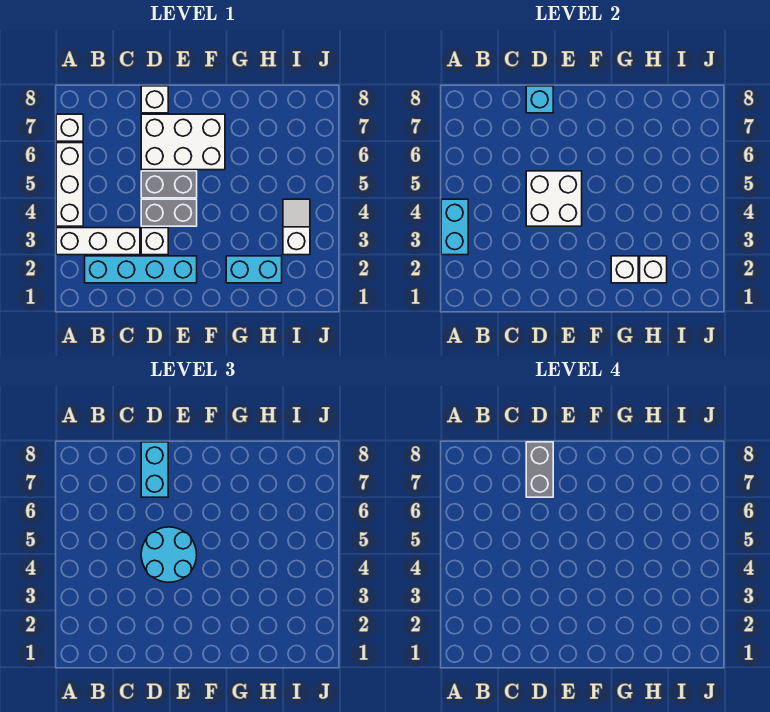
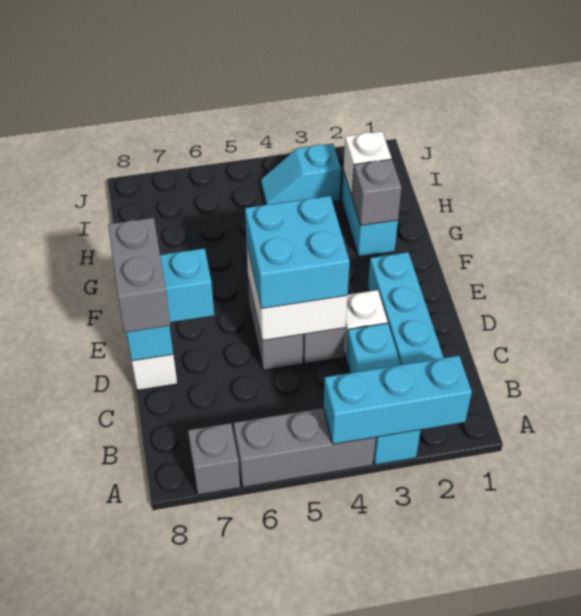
white brick A3:C3 level 1 -> cyan brick A3:C3 level 1
cyan brick A3:A4 level 2 -> cyan brick A2:A4 level 2
white brick A4:A6 level 1 -> grey brick A4:A6 level 1
white brick A7 level 1 -> grey brick A7 level 1
cyan round brick D4:E5 level 3 -> cyan brick D4:E5 level 3
white brick D6:F7 level 1 -> none
grey brick D7:D8 level 4 -> grey brick C8:D8 level 4
white brick G2 level 2 -> grey brick G2 level 2
white slope I3:I4 level 1 top 3 -> cyan slope I3:I4 level 1 top 3

